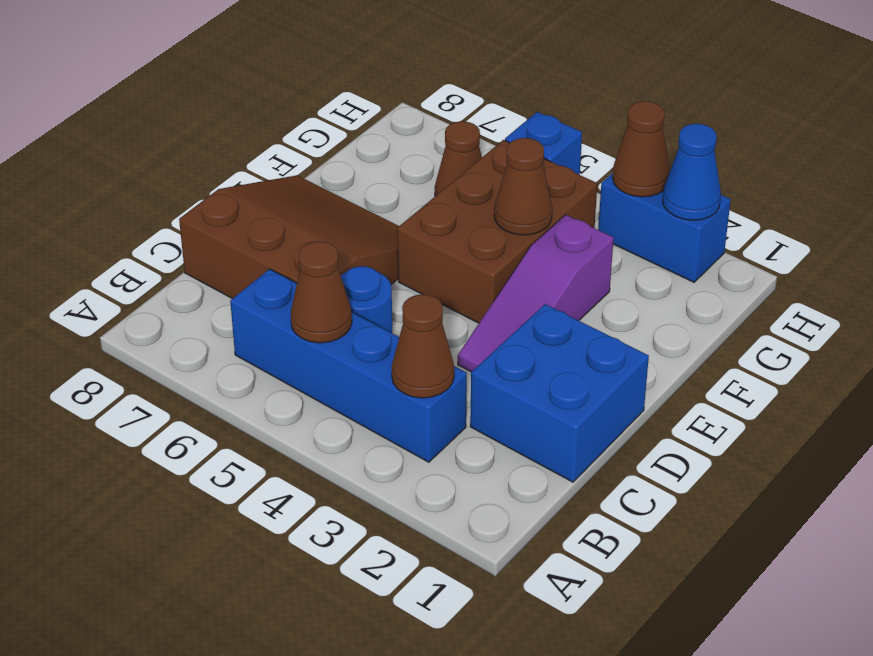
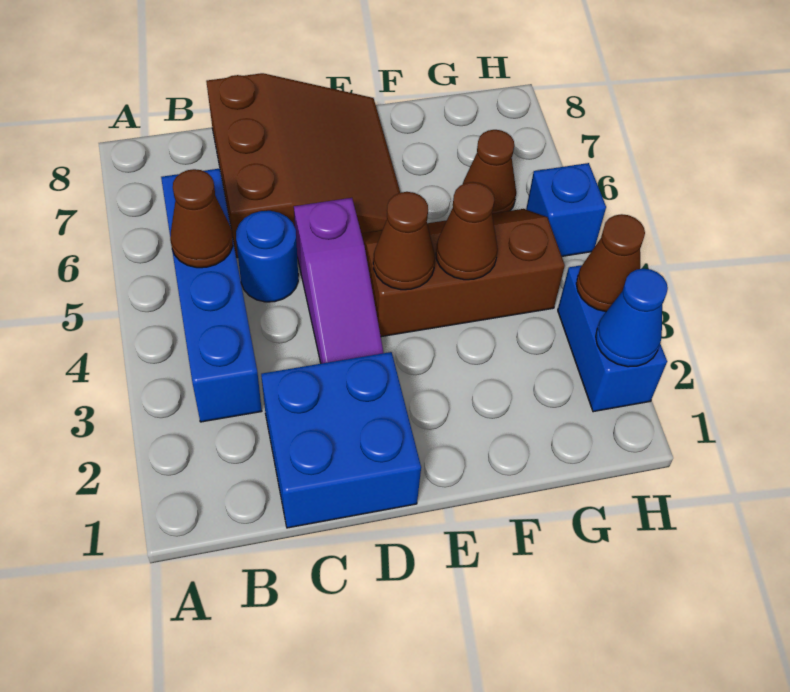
brown cone B3 level 2 -> brown cone E4 level 2
purple slope D3:F3 level 1 top F -> purple slope D3:D5 level 1 top 5
brown brick E4:G5 level 1 -> brown slope E4:G5 level 1 top 4

